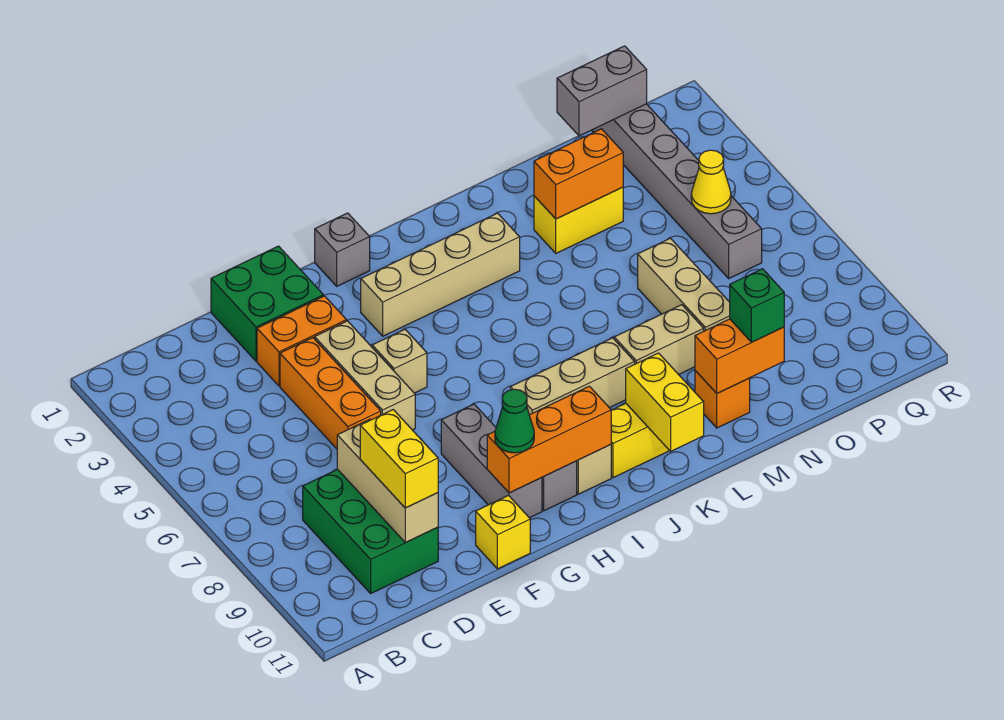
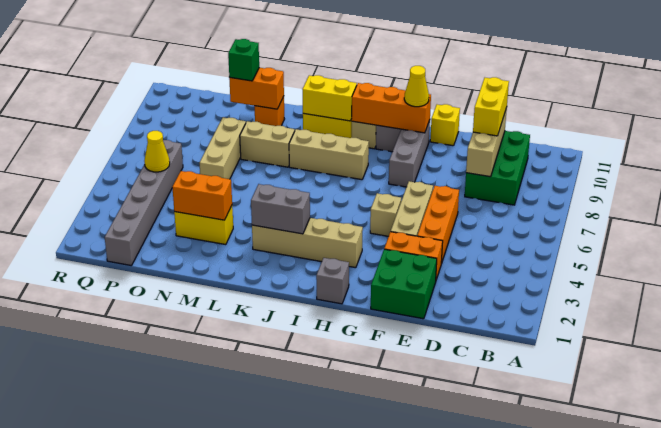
green cone G10 level 3 -> yellow cone G10 level 3
yellow brick K10:K11 level 2 -> yellow brick J10:K10 level 2
grey brick O1:P1 level 2 -> grey brick J3:K3 level 2

